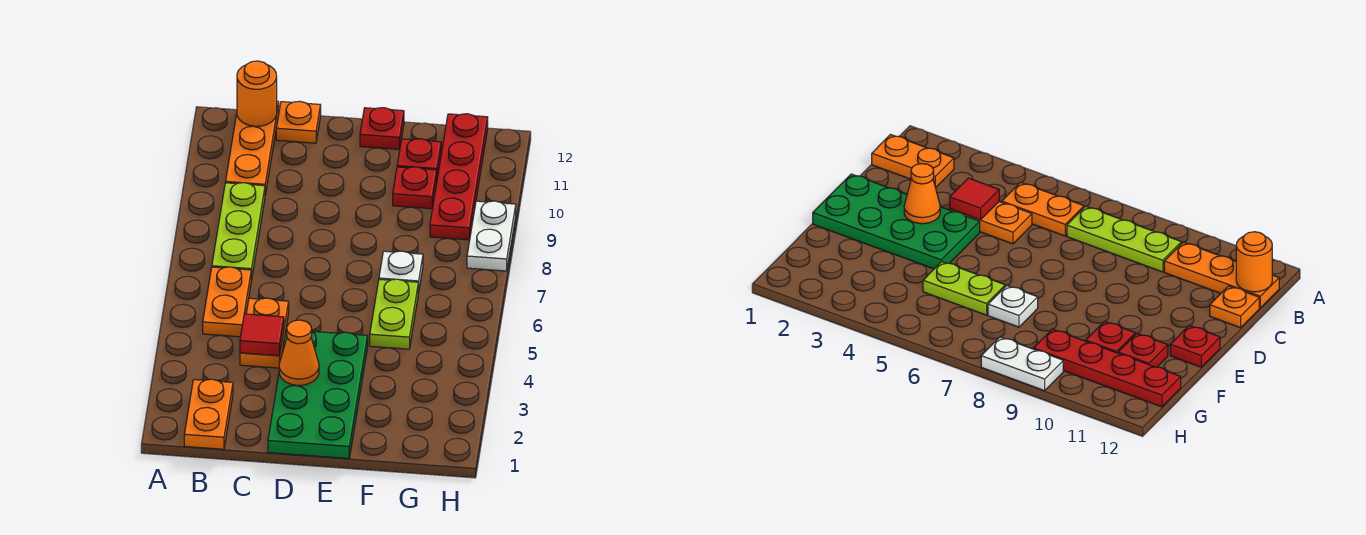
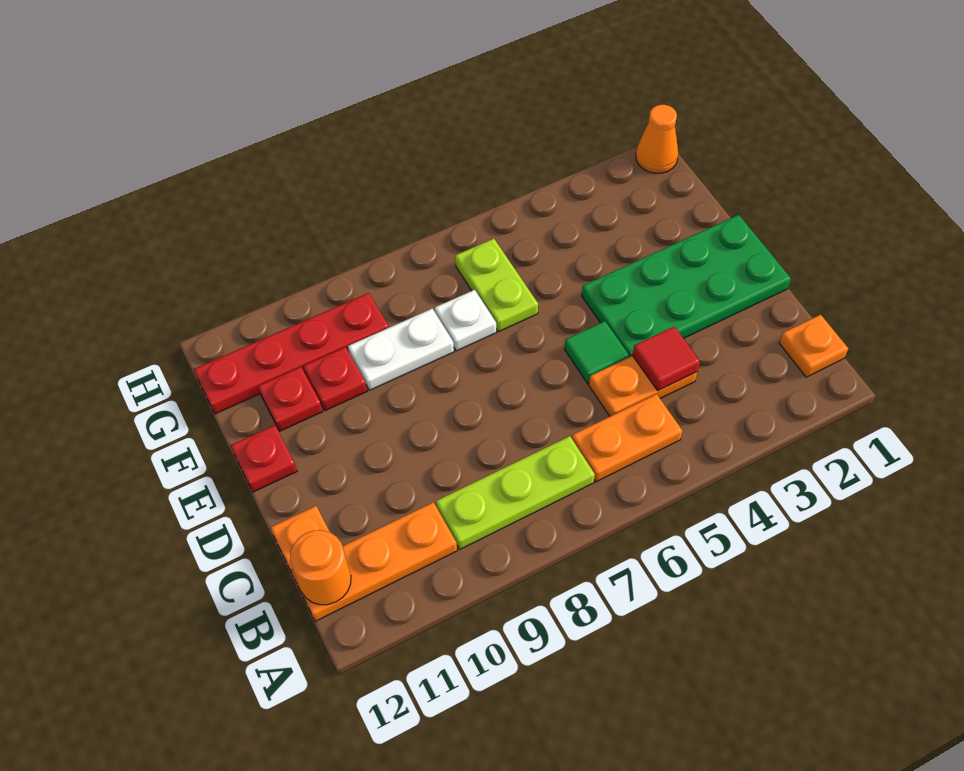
orange plate B1:B2 level 1 -> orange plate B1 level 1
orange cone D3 level 2 -> orange cone H1 level 1
none -> green tile D5 level 1
lime plate F5:F6 level 1 -> lime plate F6:G6 level 1
white plate H8:H9 level 1 -> white plate F8:F9 level 1

